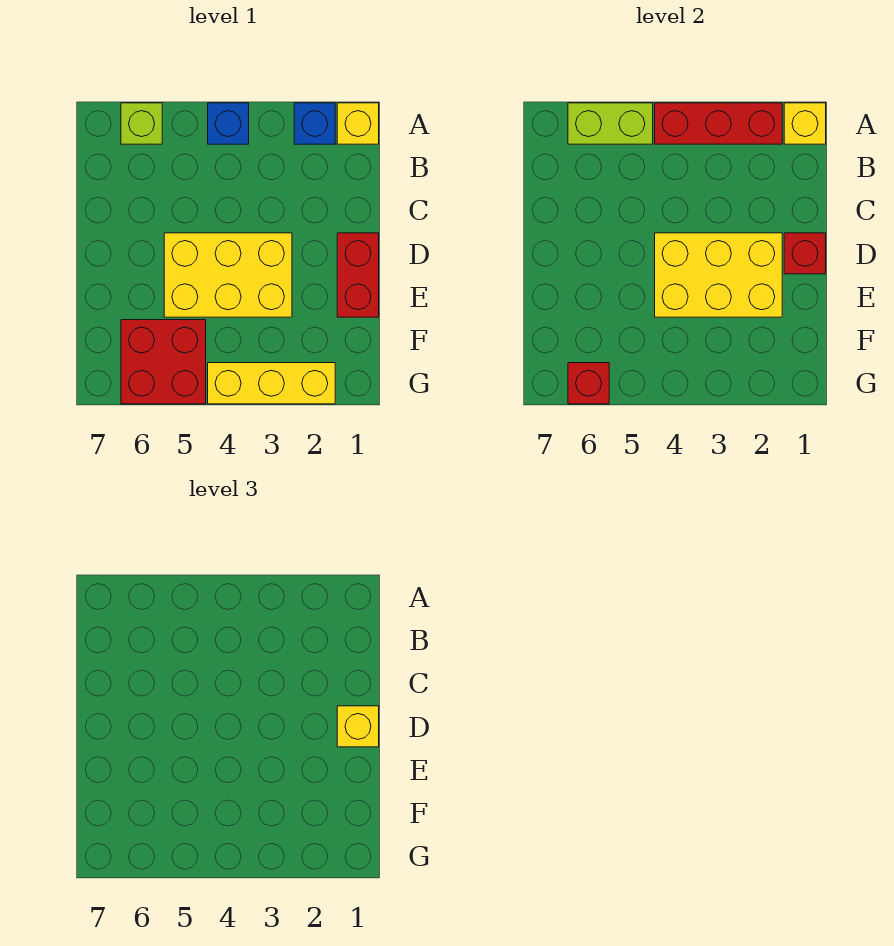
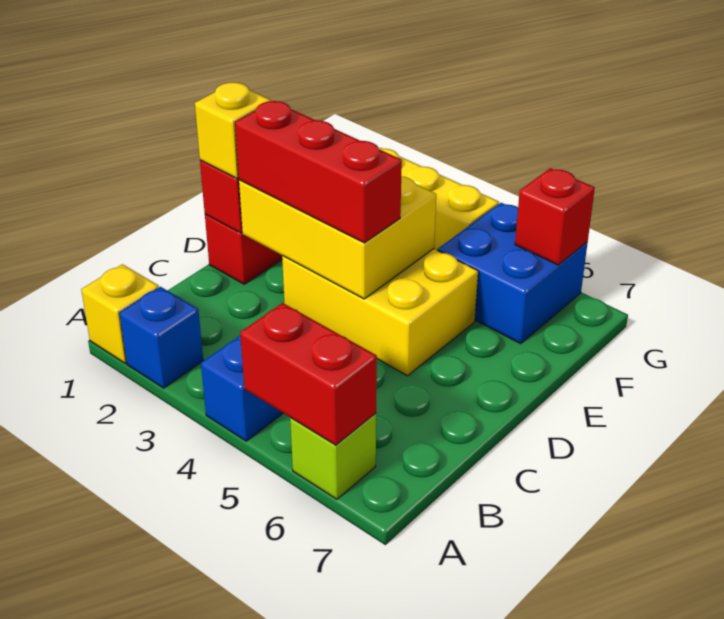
yellow brick A1 level 2 -> none
red brick A2:A4 level 2 -> red brick D2:D4 level 3
lime brick A5:A6 level 2 -> red brick A5:A6 level 2
red brick F5:G6 level 1 -> blue brick F5:G6 level 1

